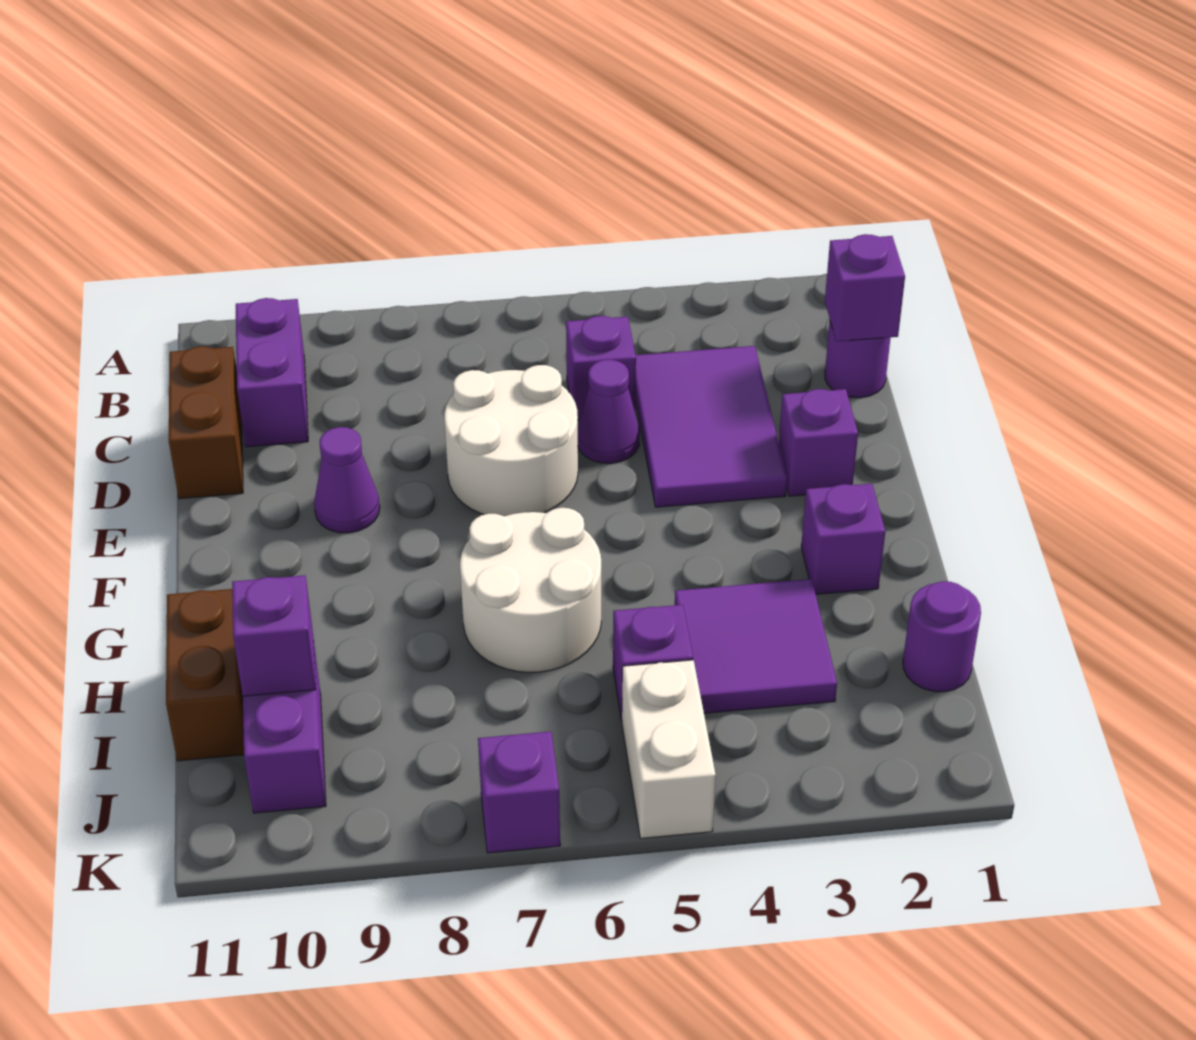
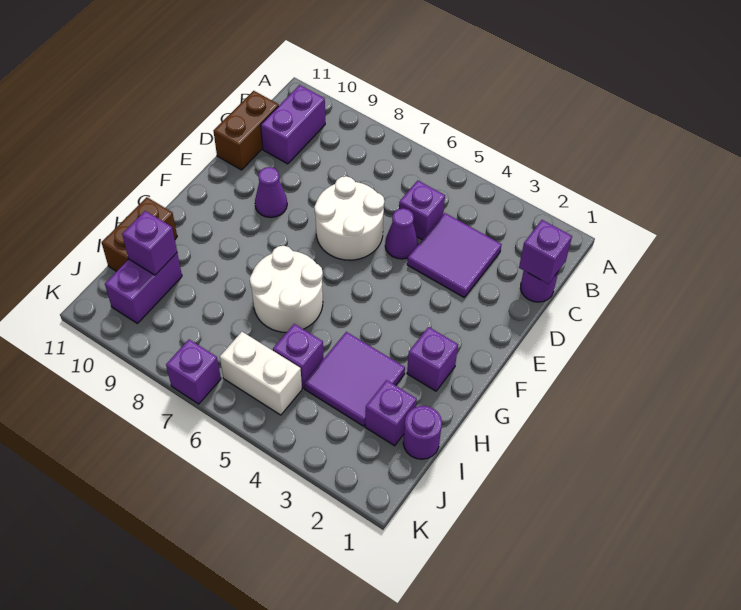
purple tile C3:E4 level 1 -> purple tile C3:D4 level 1
purple brick E2 level 1 -> purple brick I2 level 1
white brick J5:K5 level 1 -> white brick J5:J6 level 1

